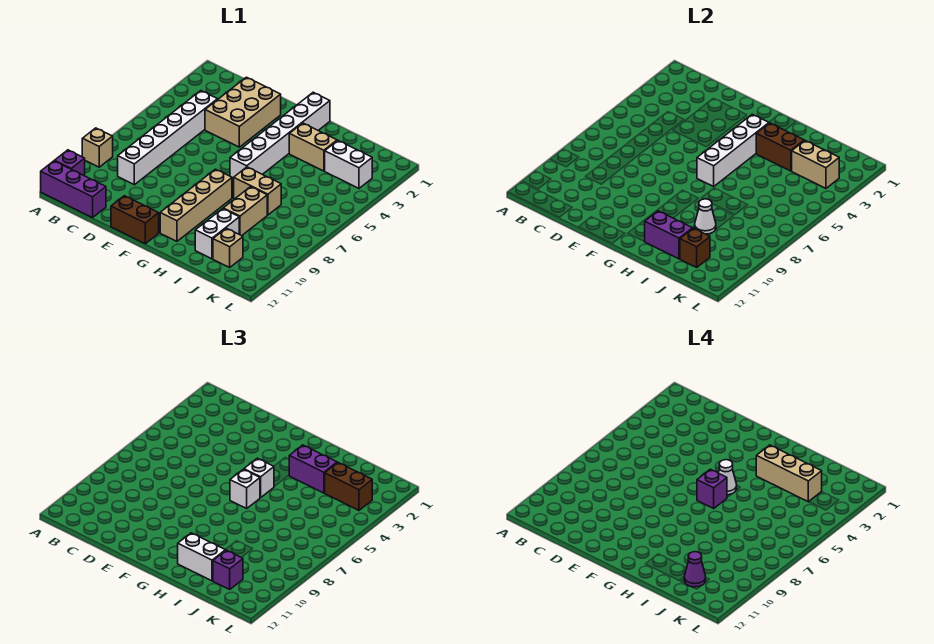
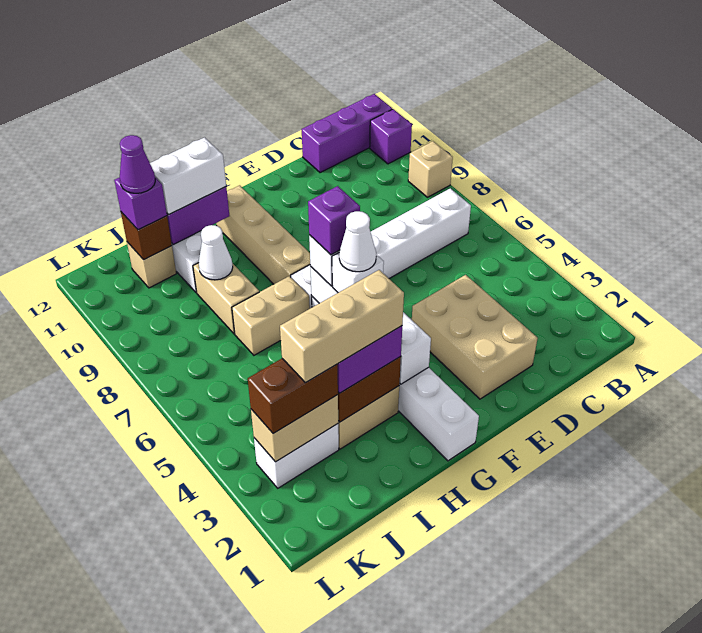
white brick C4:C9 level 1 -> white brick B7:G7 level 1
brown brick E12:F12 level 1 -> none

